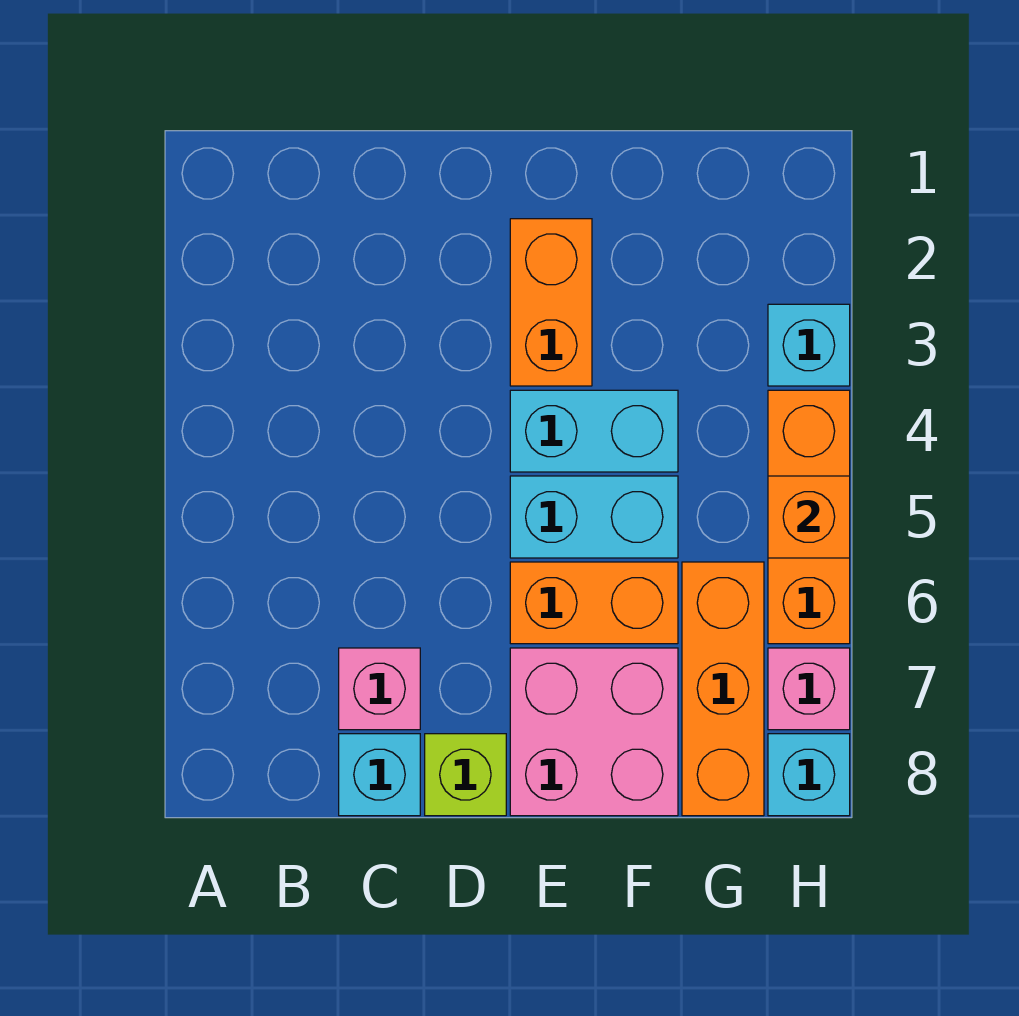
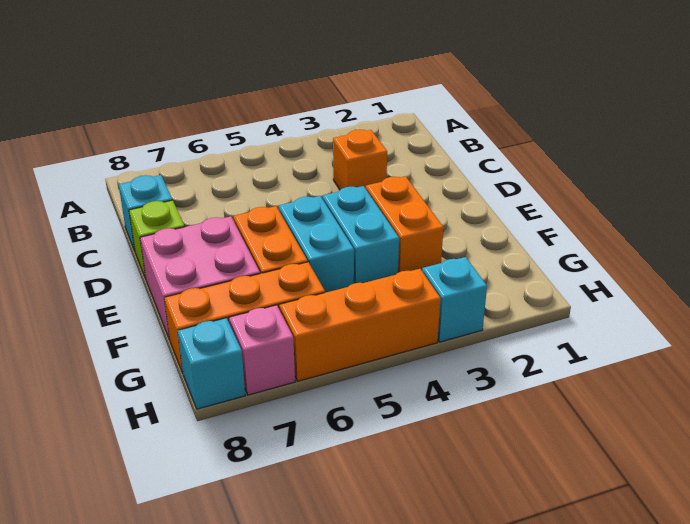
pink brick C7 level 1 -> none
orange brick E2:E3 level 1 -> orange brick E3:F3 level 1
orange brick H5 level 2 -> orange brick C3 level 1

